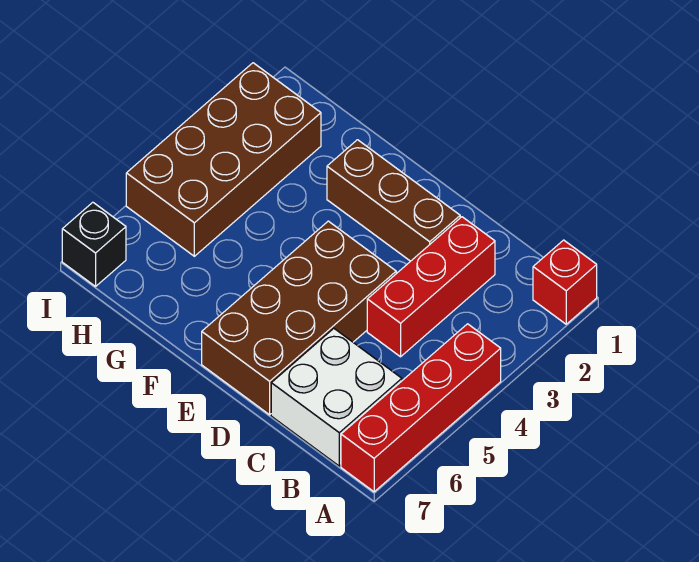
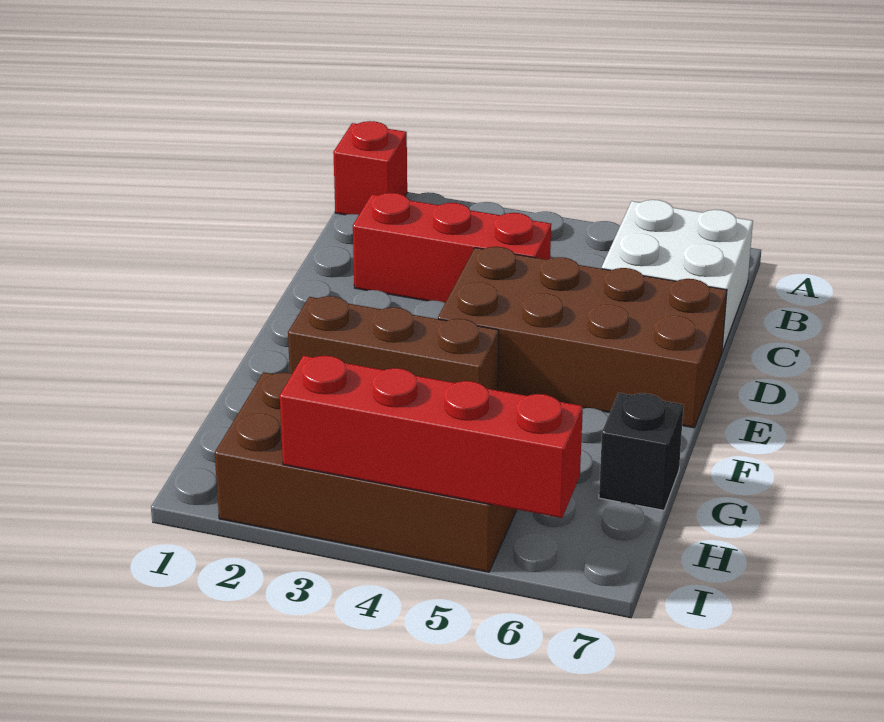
red brick A4:A7 level 1 -> red brick I3:I6 level 2
brown brick D2:F2 level 1 -> brown brick F2:F4 level 1
black brick I7 level 1 -> black brick G7 level 1

